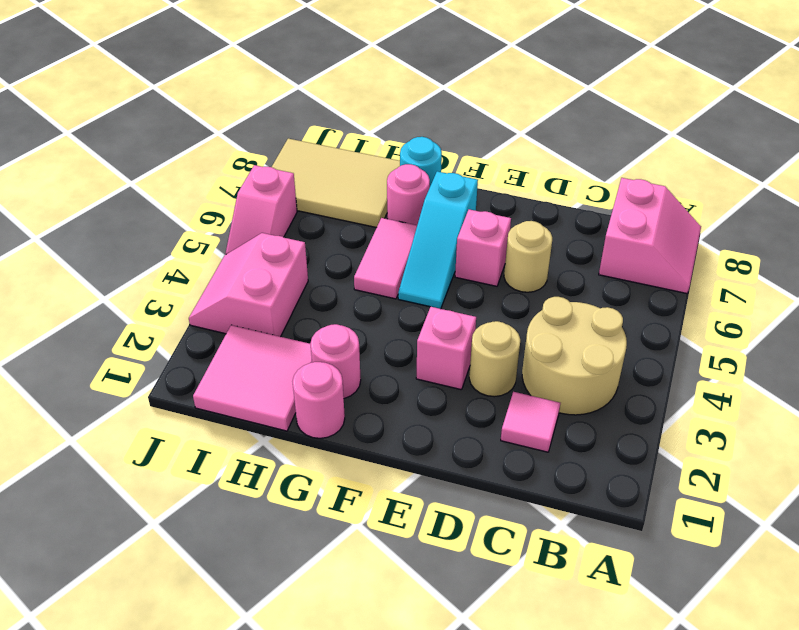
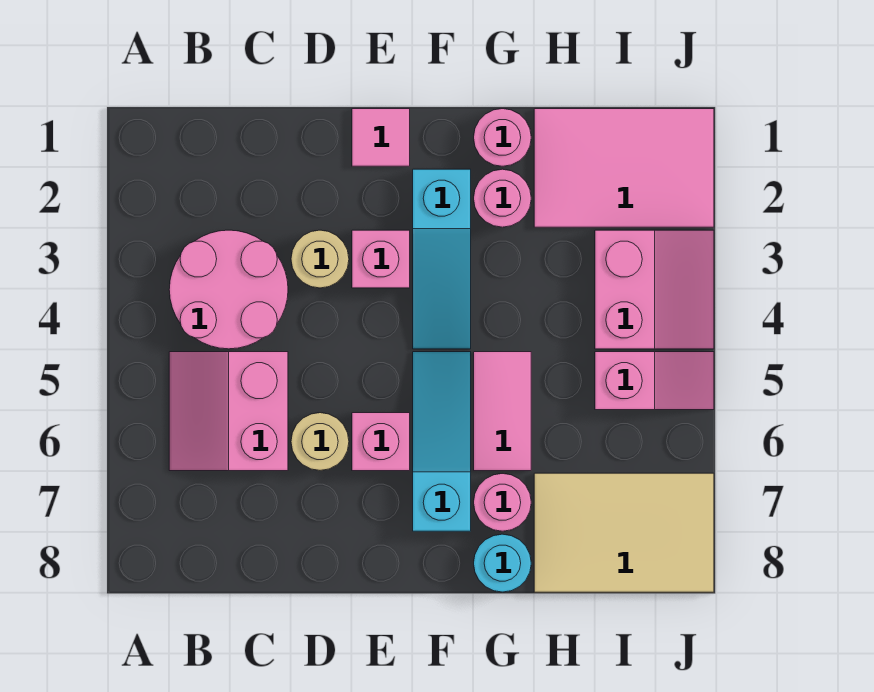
pink slope A7:B8 level 1 top B -> pink slope B5:C6 level 1 top C
tan round brick B3:C4 level 1 -> pink round brick B3:C4 level 1
pink tile C2 level 1 -> pink tile E1 level 1
none -> cyan slope F2:F4 level 1 top 2
pink tile H1:I2 level 1 -> pink tile H1:J2 level 1
pink slope J5:J6 level 1 top 6 -> pink slope I5:J5 level 1 top I

